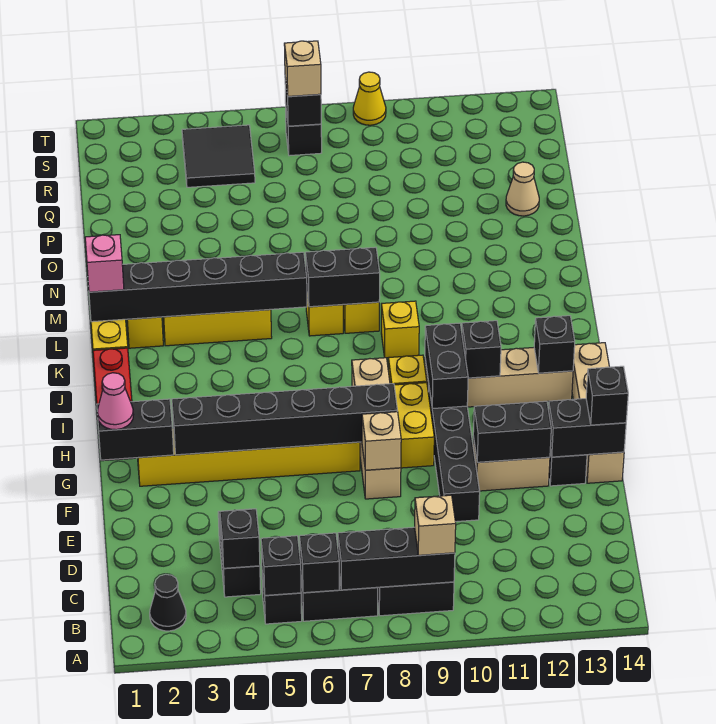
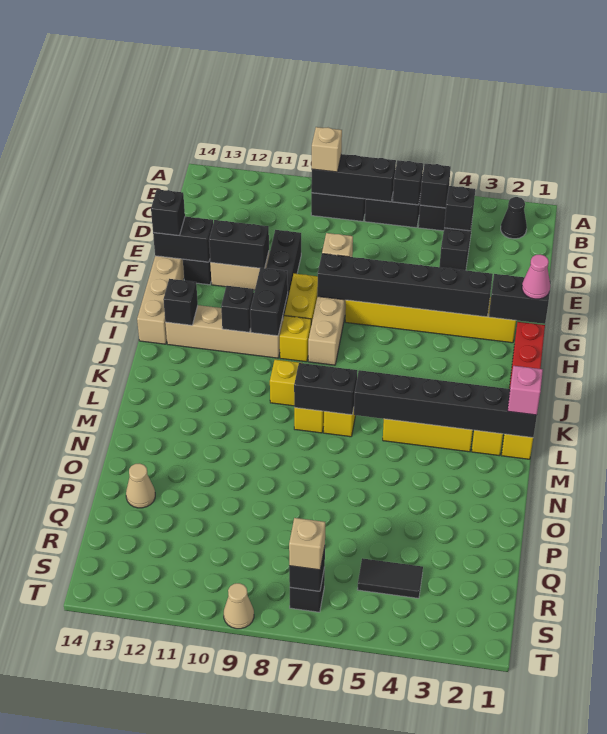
black tile R4:S5 level 1 -> black tile R4:R5 level 1
yellow cone T9 level 1 -> tan cone T9 level 1

